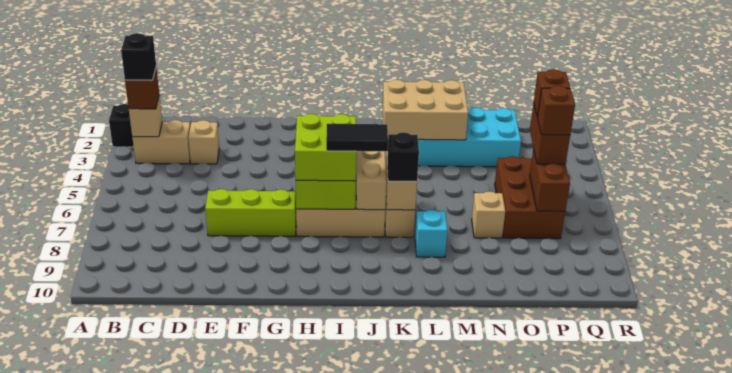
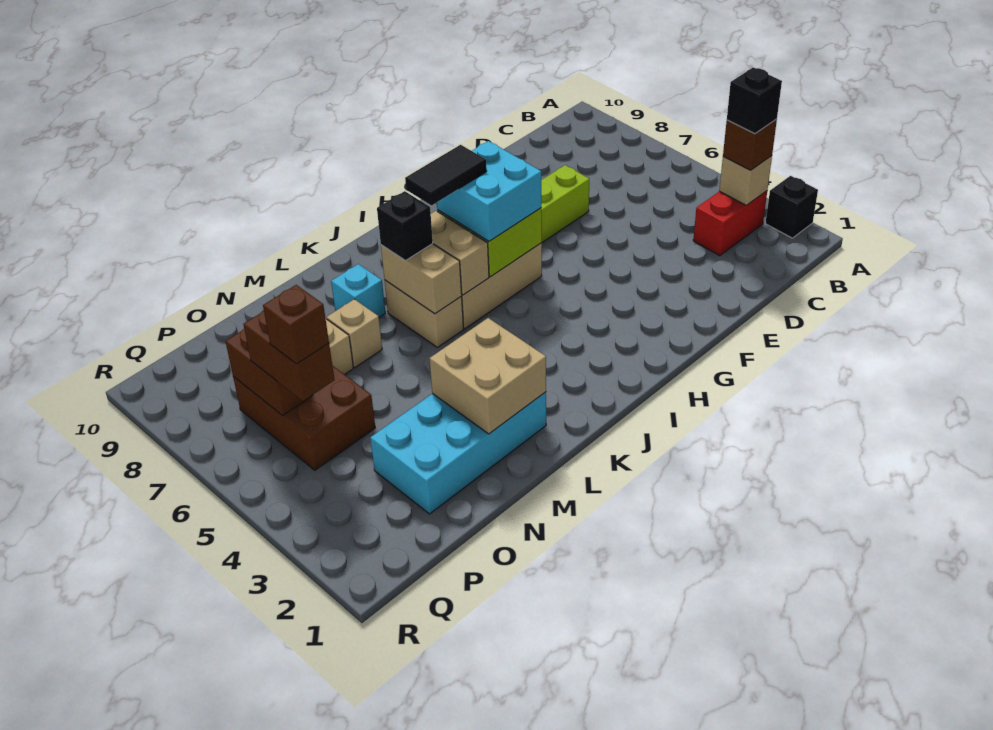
tan brick B3:C3 level 1 -> red brick B3:C3 level 1
tan brick D3 level 1 -> tan brick M7 level 1
lime brick H6:I7 level 3 -> cyan brick H6:I7 level 3
tan brick K2:M3 level 2 -> tan brick L2:M3 level 2
brown brick P6 level 4 -> none

